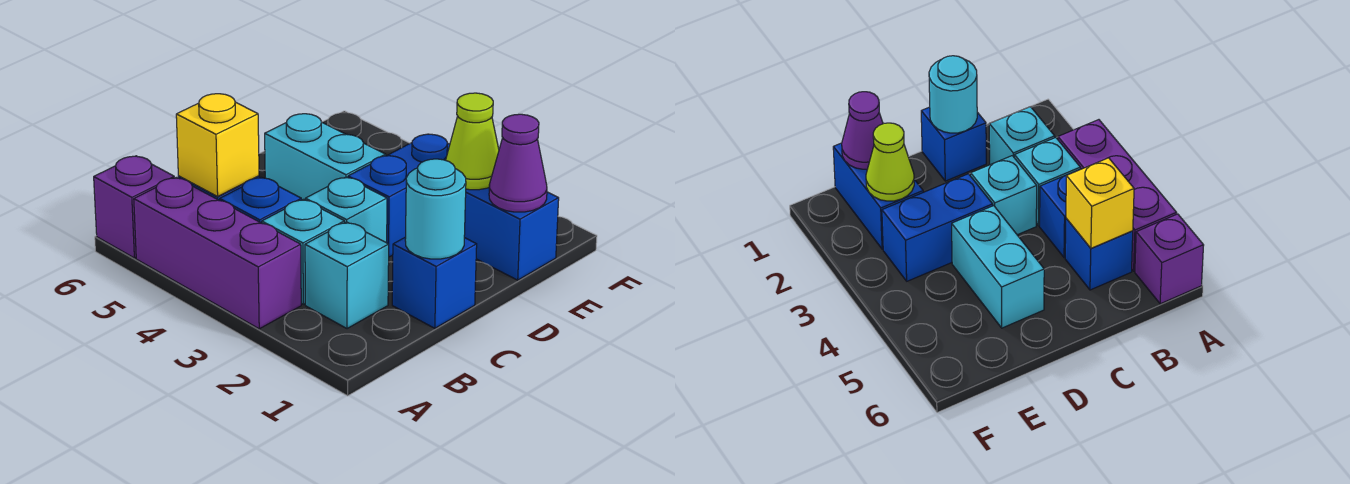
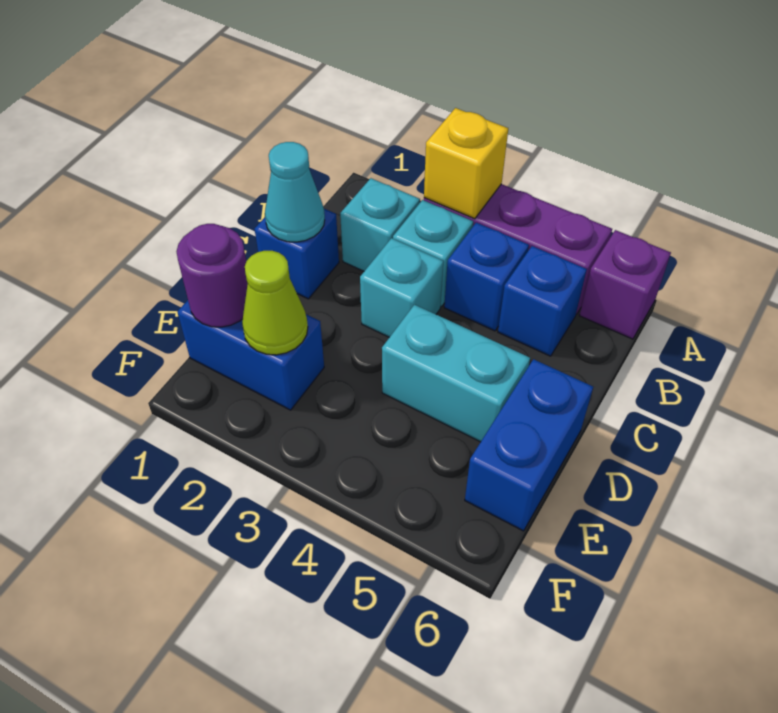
yellow brick B5 level 2 -> yellow brick A3 level 2
cyan round brick C1 level 2 -> cyan cone C1 level 2
blue brick D3:E3 level 1 -> blue brick D6:E6 level 1
purple cone E1 level 2 -> purple round brick E1 level 2

